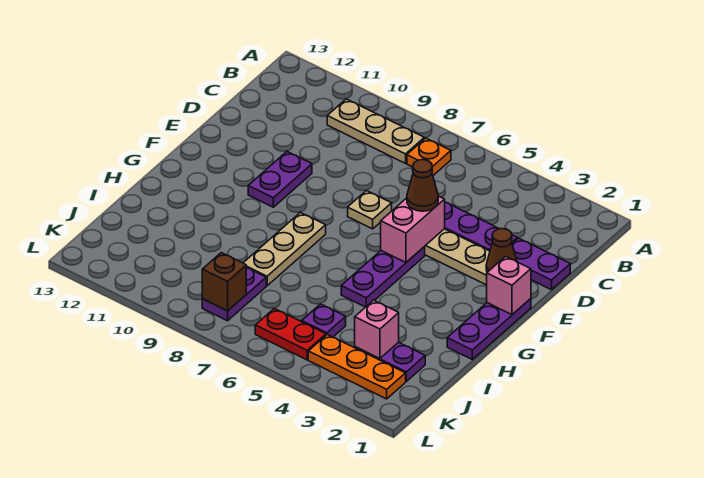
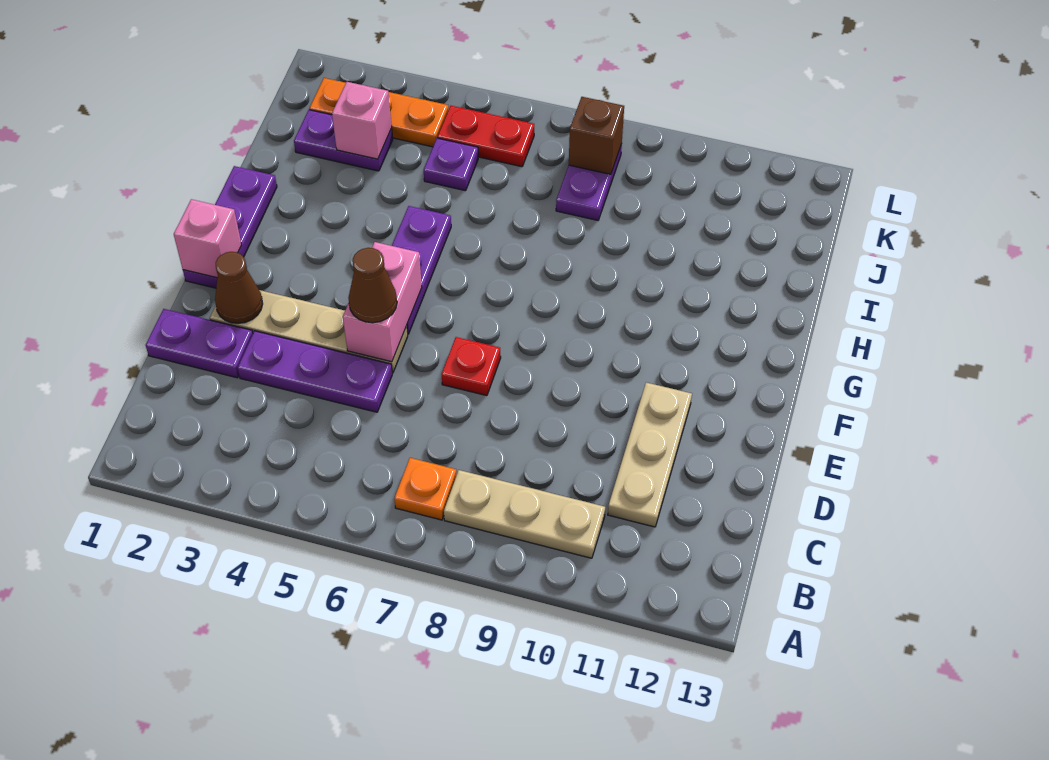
tan plate E7 level 1 -> red plate E7 level 1
purple plate E10:F10 level 1 -> none
tan plate G8:I8 level 1 -> tan plate C11:E11 level 1

